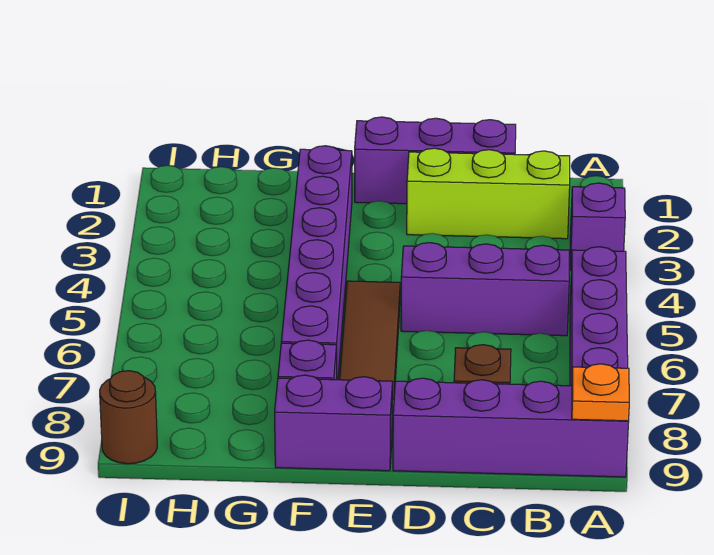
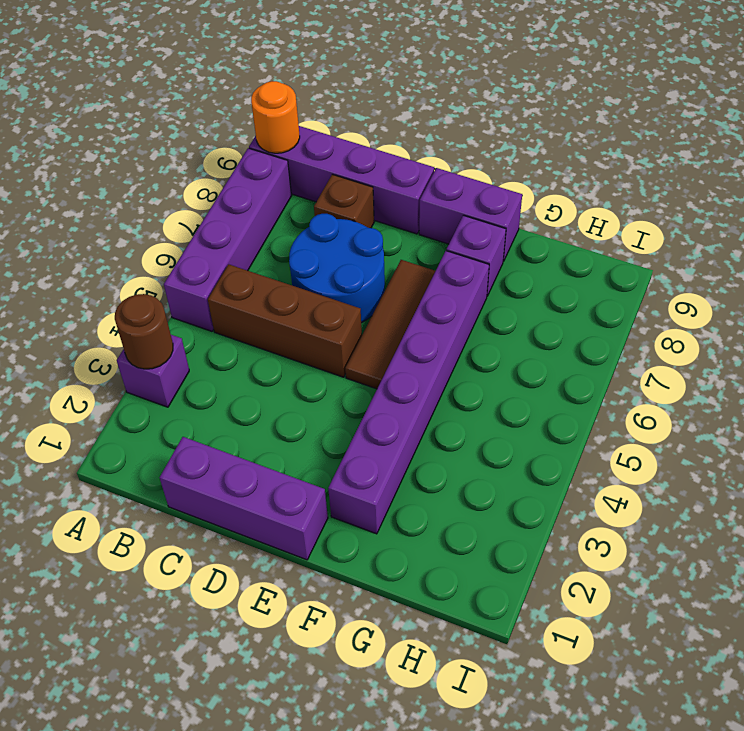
orange plate A9 level 2 -> orange round brick A9 level 2
lime brick B2:D2 level 1 -> none
purple brick B5:D5 level 1 -> brown brick B5:D5 level 1
none -> blue round brick C6:D7 level 1
brown round brick I9 level 1 -> brown round brick A3 level 2

